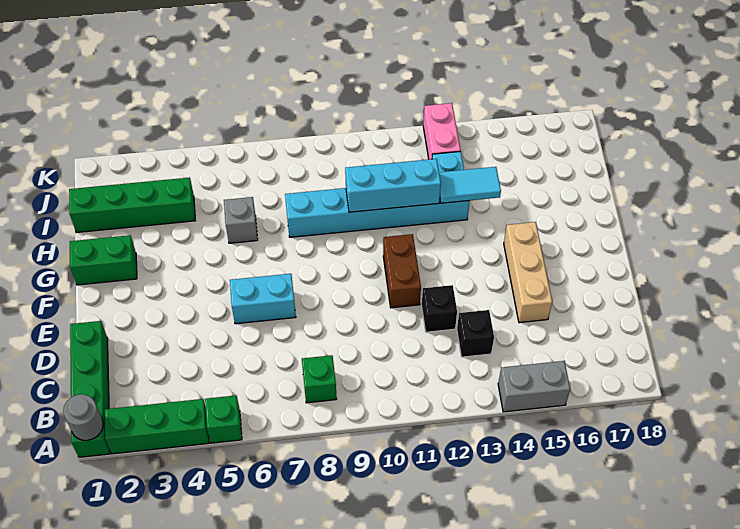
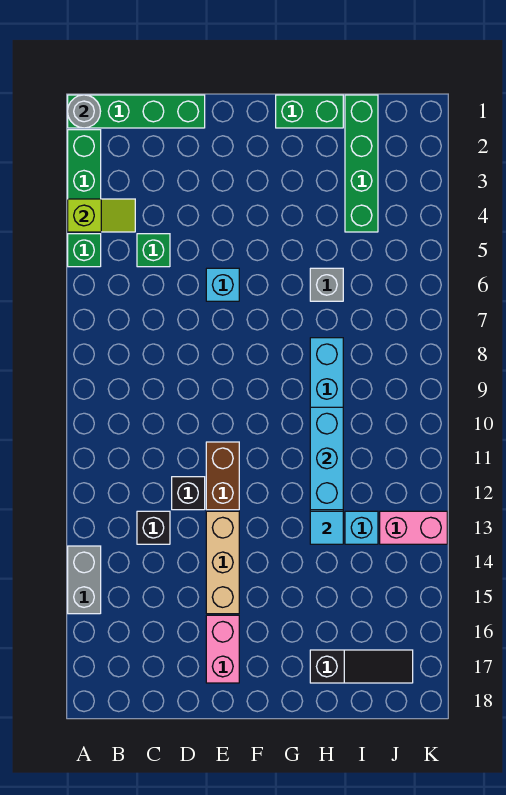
none -> lime slope A4:B4 level 2 top A
green brick B8 level 1 -> green brick C5 level 1
tan brick D15:F15 level 1 -> tan brick E13:E15 level 1
cyan brick E6:E7 level 1 -> cyan brick E6 level 1
brown brick E11:F11 level 1 -> brown brick E11:E12 level 1
none -> pink brick E16:E17 level 1
green brick G1:G2 level 1 -> green brick G1:H1 level 1
cyan tile H13:H14 level 2 -> cyan tile H13 level 2
none -> black slope H17:J17 level 1 top H

